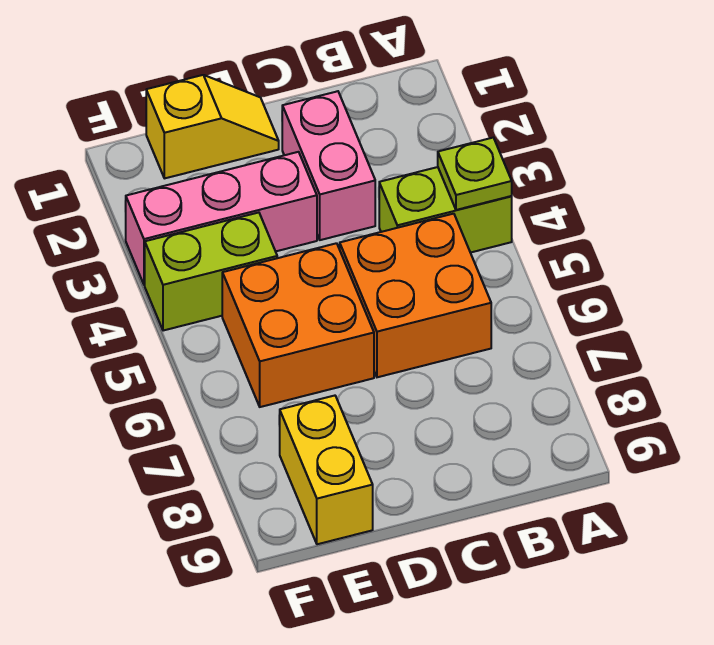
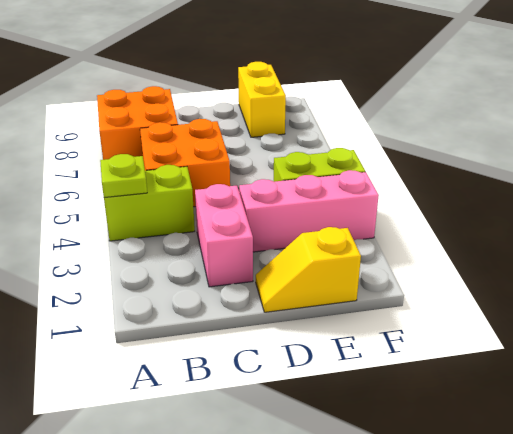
orange brick D5:E6 level 1 -> orange brick A7:B8 level 1

